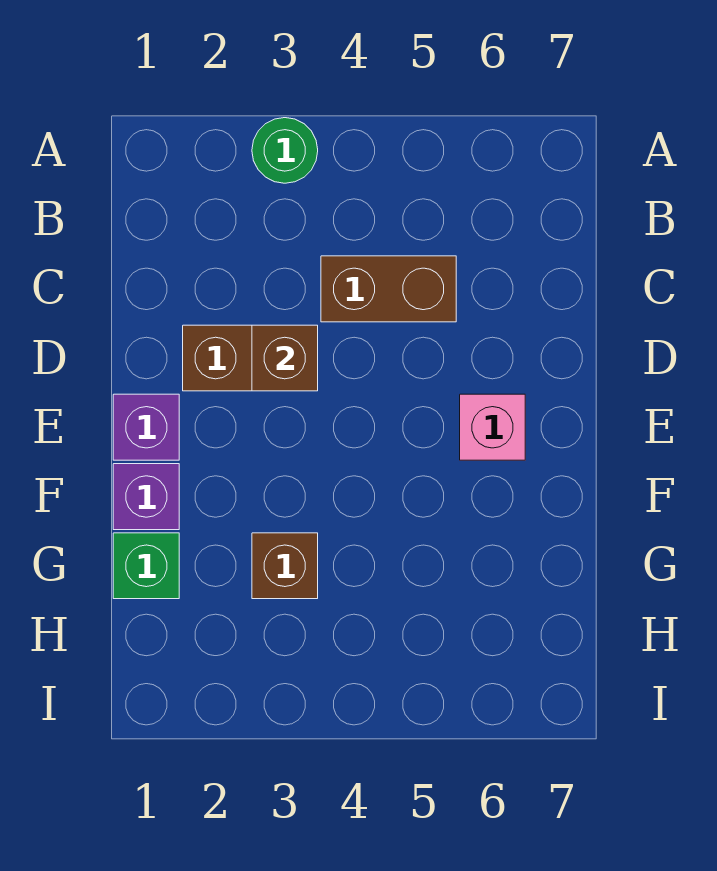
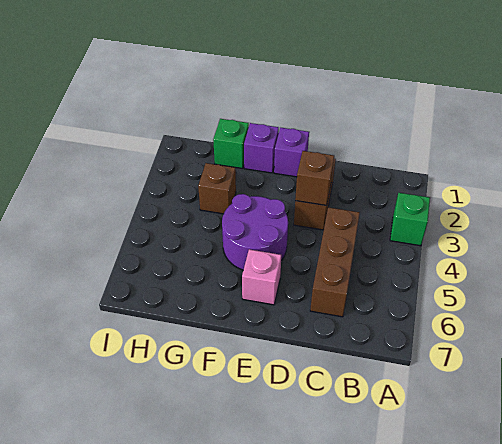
green round brick A3 level 1 -> green brick A3 level 1
brown brick C4:C5 level 1 -> brown brick C4:C6 level 1
none -> purple round brick E4:F5 level 1

